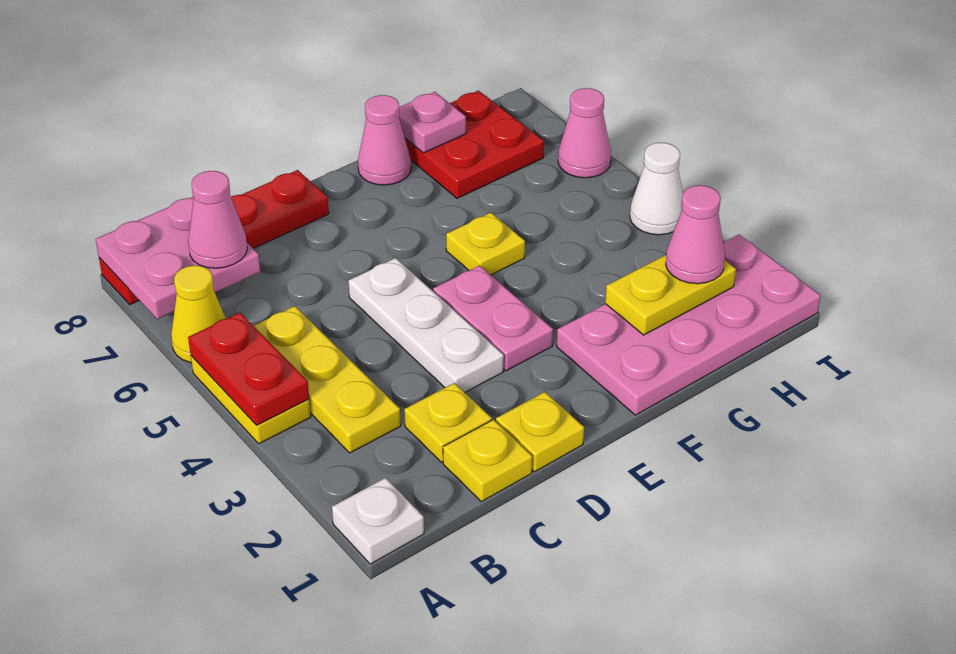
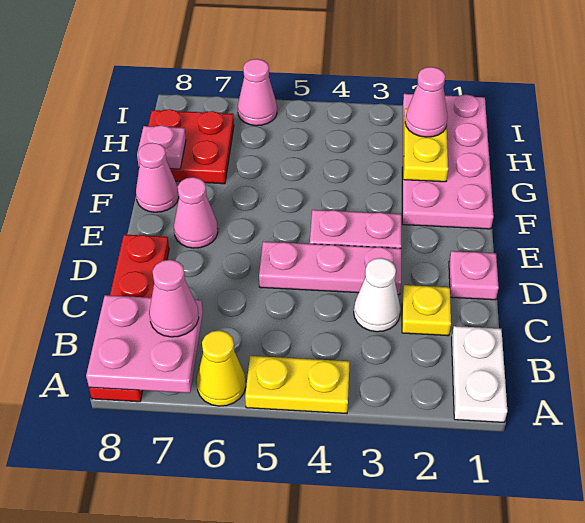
white plate A1 level 1 -> white plate A1:B1 level 1
red plate A4:A5 level 2 -> none
yellow plate B3:B5 level 1 -> none
yellow plate C1 level 1 -> none
yellow plate D1 level 1 -> pink plate D1 level 1
white plate D3:D5 level 1 -> pink plate D3:D5 level 1
none -> pink cone E7 level 1
yellow plate F5 level 1 -> none
white cone I4 level 1 -> white cone C3 level 1

